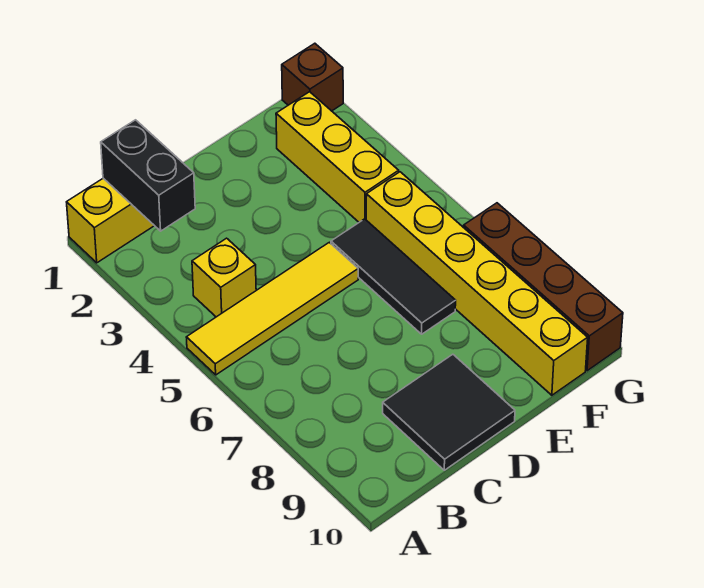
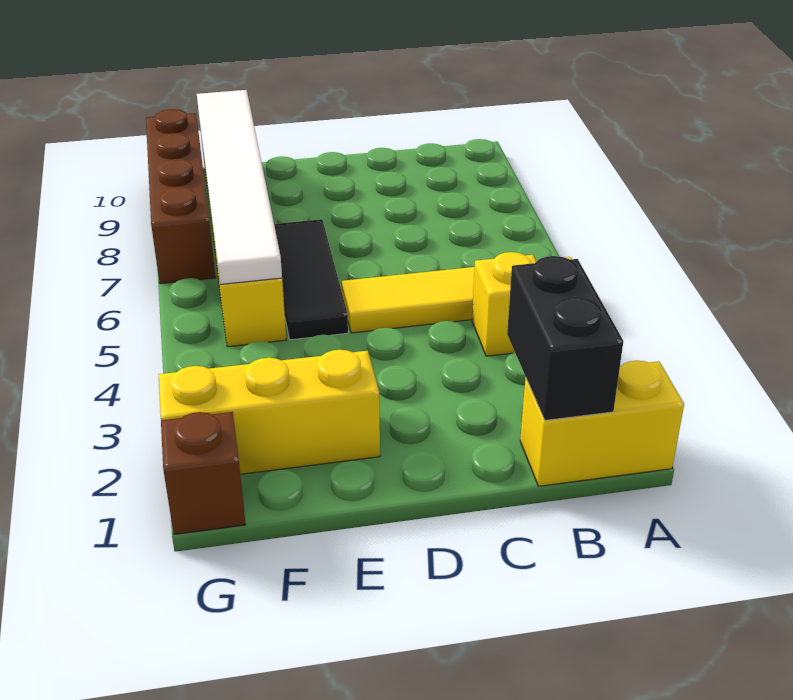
black tile C9:D10 level 1 -> none
yellow brick F2:F4 level 1 -> yellow brick E2:G2 level 1
none -> white tile F5:F10 level 2

